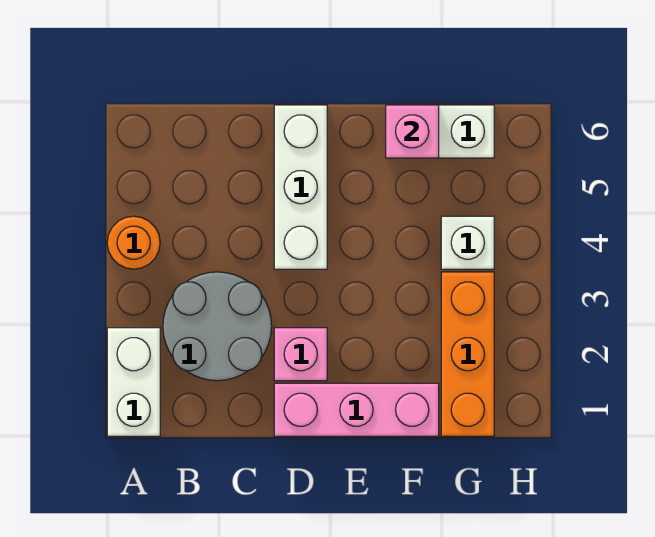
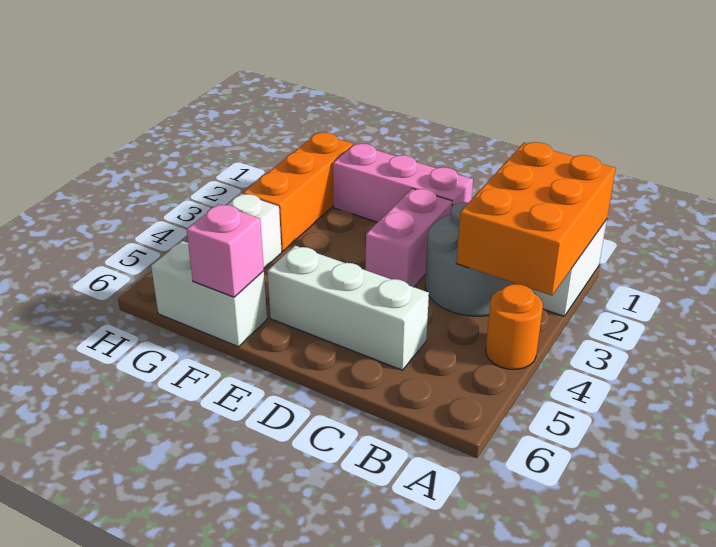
none -> orange brick A1:B3 level 2
pink brick D2 level 1 -> pink brick D2:D3 level 1
white brick D4:D6 level 1 -> white brick C5:E5 level 1

